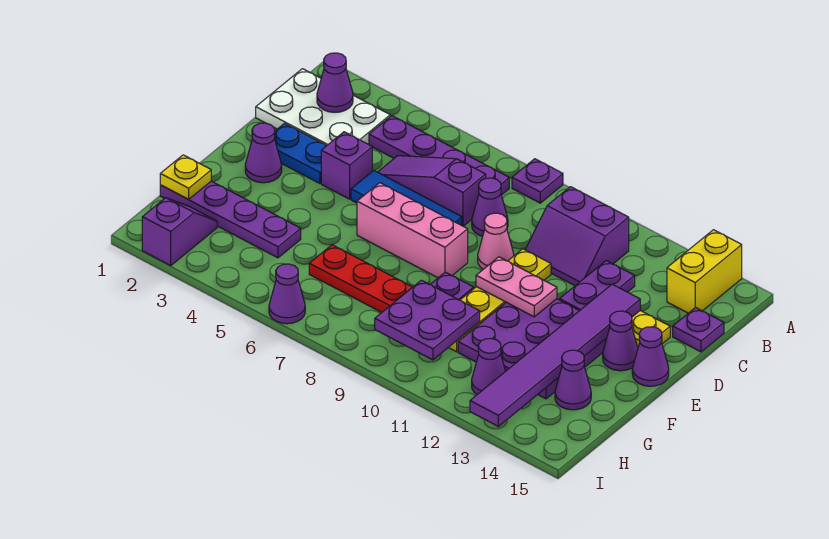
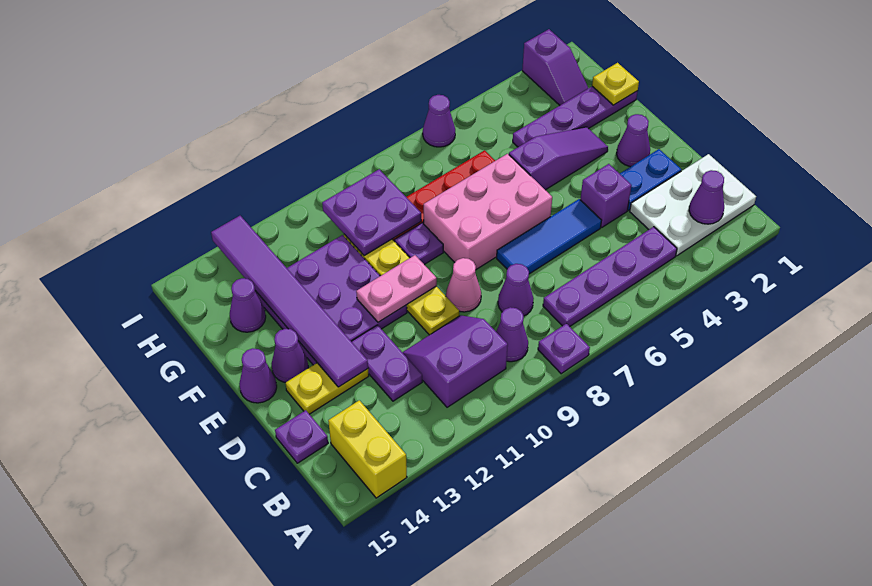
purple slope C5:C7 level 1 top 7 -> purple slope F3:F5 level 1 top 5
pink brick E6:E8 level 1 -> pink brick E6:F8 level 1
purple cone H12 level 1 -> purple cone B9 level 1

